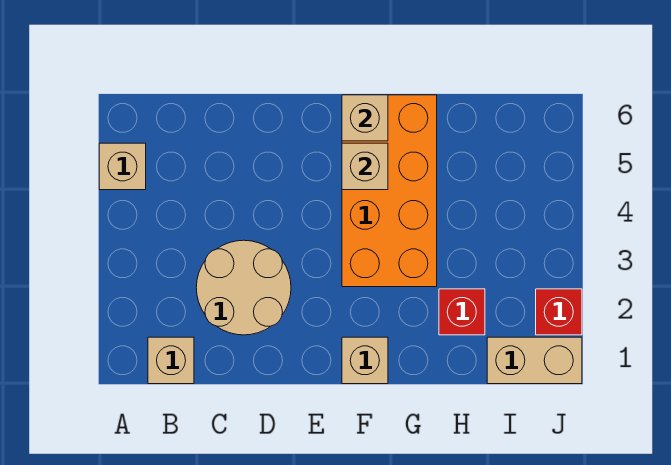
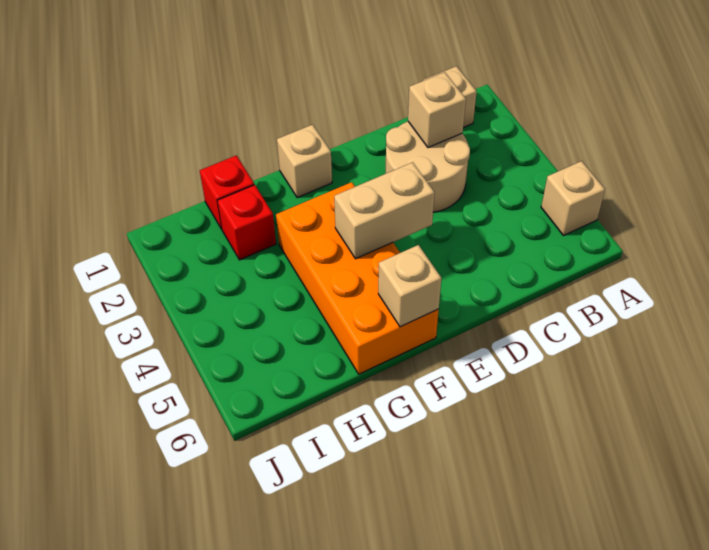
tan brick F5 level 2 -> tan brick C2 level 2
tan brick I1:J1 level 1 -> tan brick E4:F4 level 2
red brick J2 level 1 -> red brick H1 level 1

